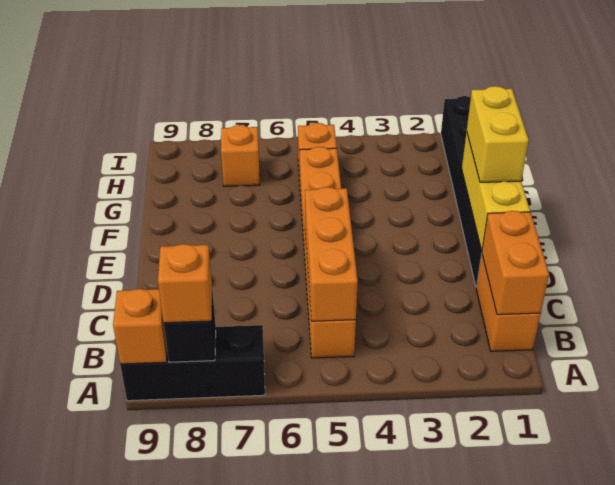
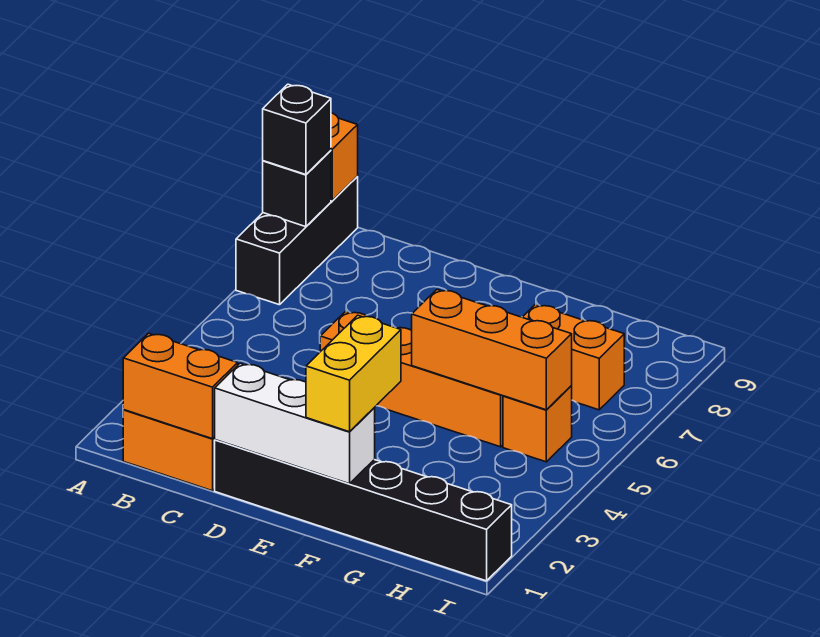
orange brick A8 level 3 -> black brick A8 level 3
orange brick B5:G5 level 1 -> orange brick D5:G5 level 1
orange brick B5:D5 level 2 -> orange brick F5:H5 level 2
yellow brick D1:F1 level 2 -> white brick D1:F1 level 2
yellow brick E1:F1 level 3 -> yellow brick F1:F2 level 3
orange brick H7 level 1 -> orange brick G7:H7 level 1

